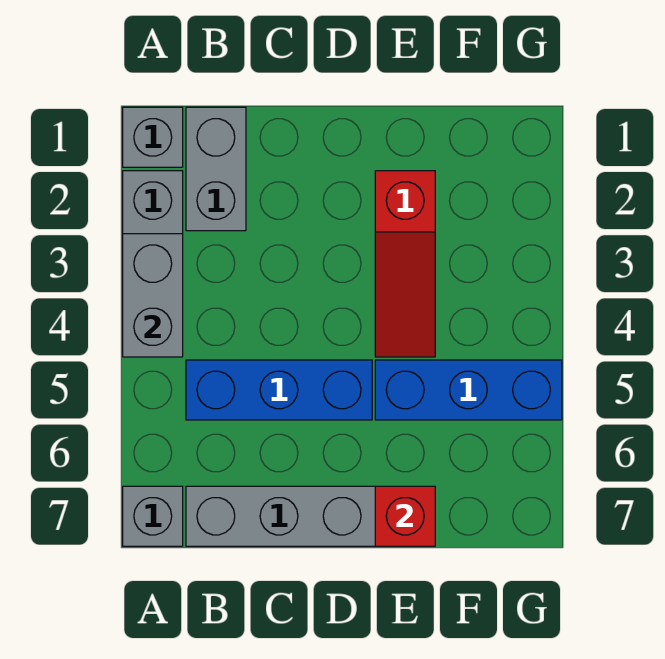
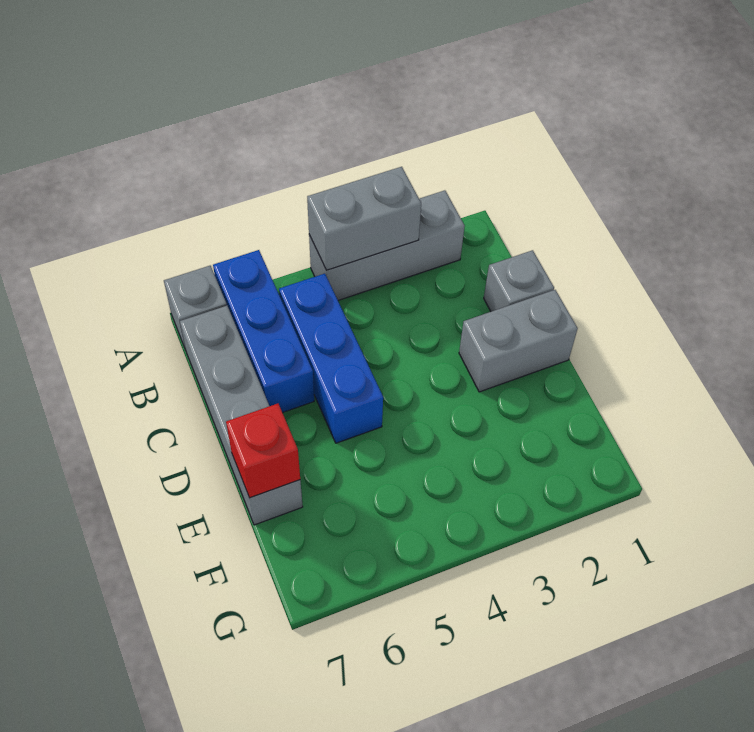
grey brick A1 level 1 -> grey brick C1 level 1
grey brick B1:B2 level 1 -> grey brick D1:D2 level 1
red slope E2:E4 level 1 top 2 -> none
blue brick E5:G5 level 1 -> blue brick A6:C6 level 1

